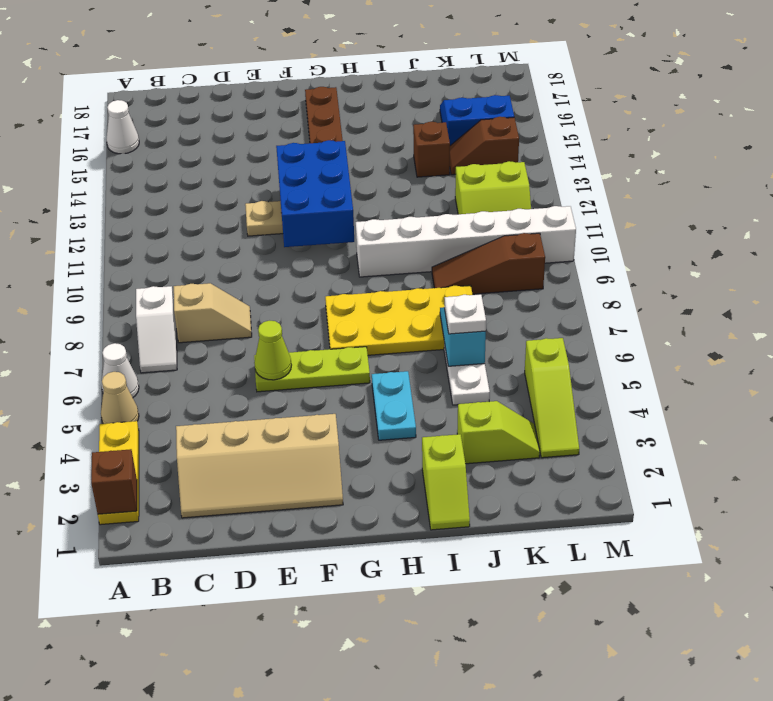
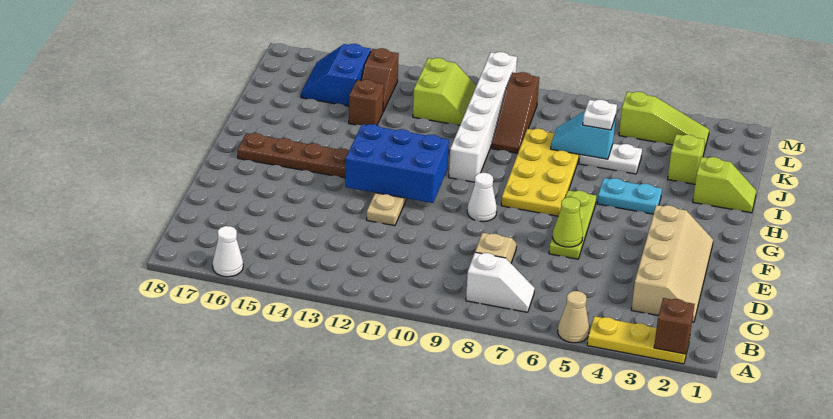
white cone A6 level 1 -> white cone F9 level 1

